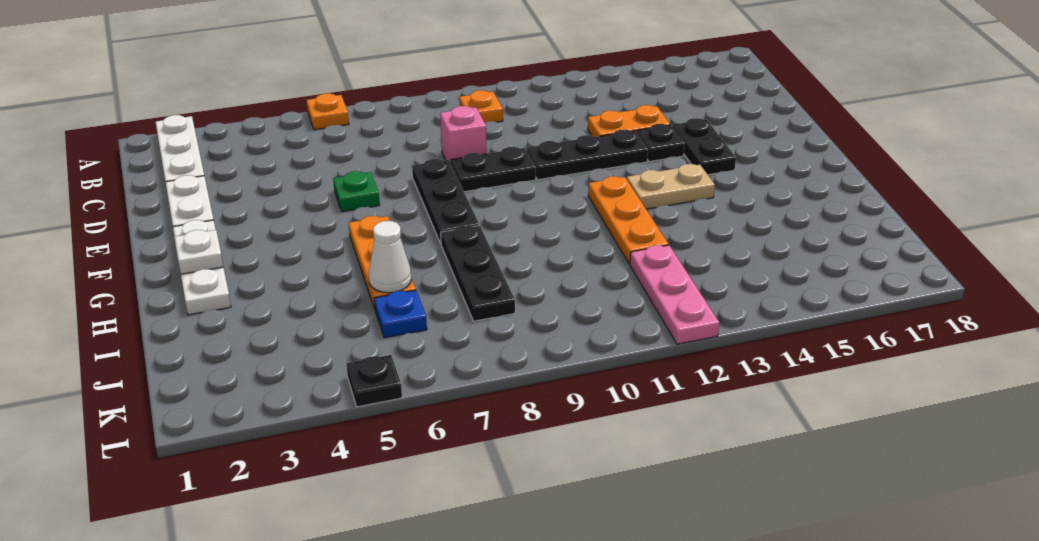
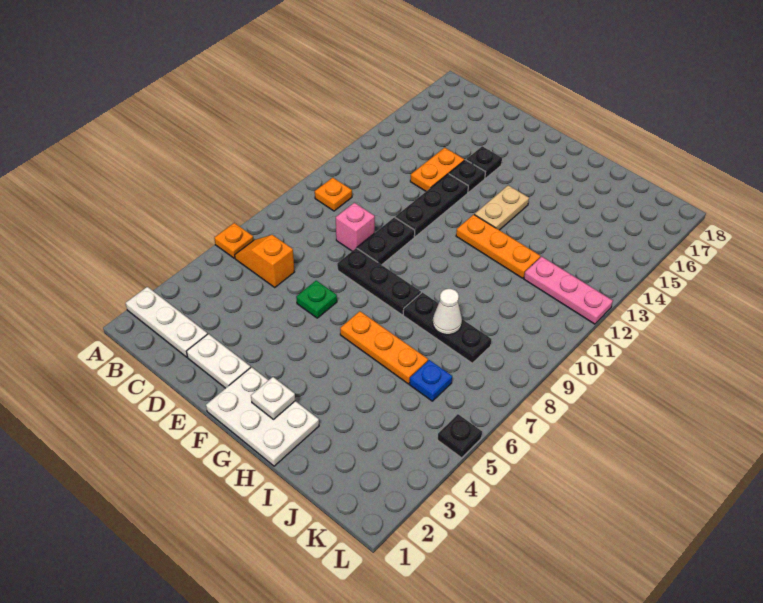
none -> orange slope B6:C6 level 1 top C
black plate E15:F15 level 1 -> black plate E15 level 1
white plate F2:H2 level 1 -> white plate F1:H2 level 1
white cone I6 level 2 -> white cone I8 level 2

